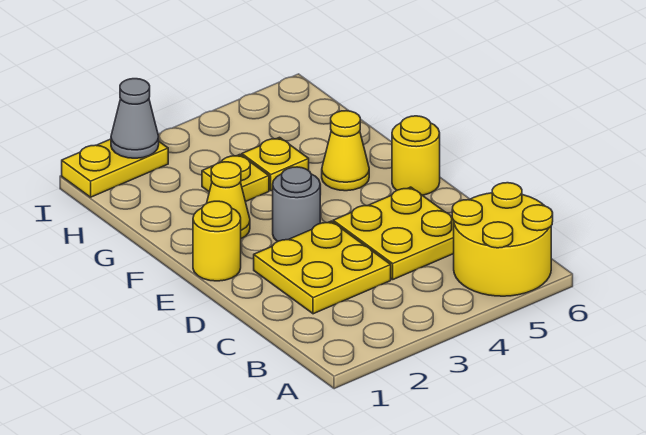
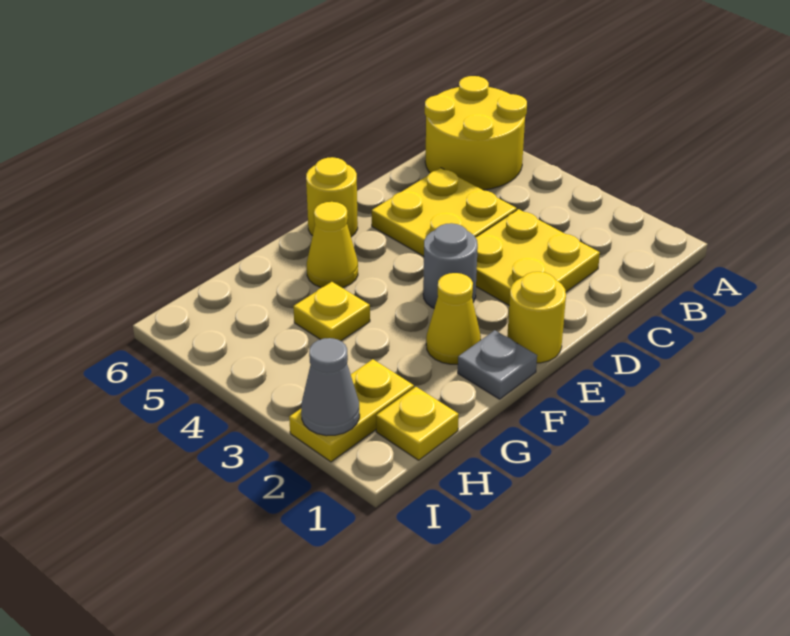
none -> grey plate F1 level 1
yellow plate G3 level 1 -> yellow plate H1 level 1
yellow plate I1:I2 level 1 -> yellow plate H2:I2 level 1

